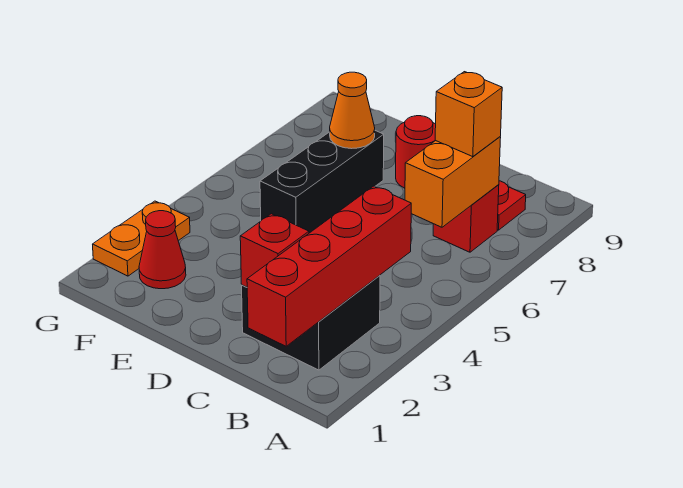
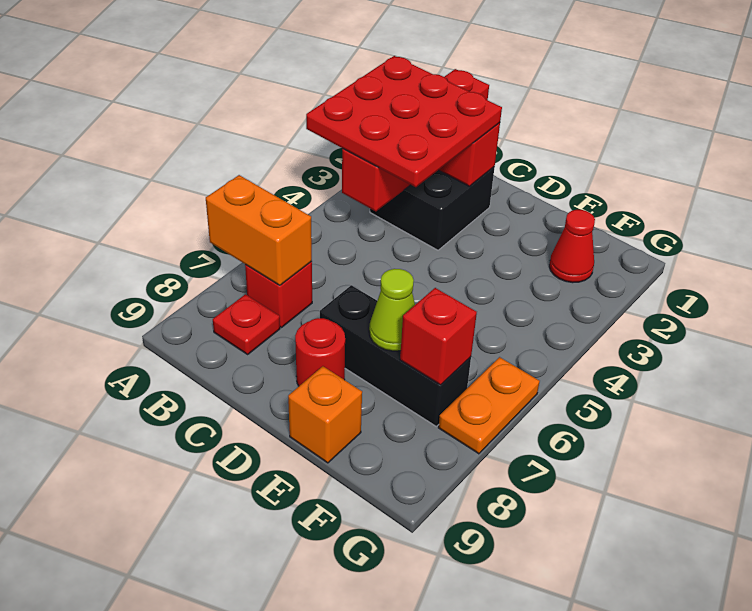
none -> red plate A2:C4 level 3
orange brick B6:B7 level 2 -> orange brick A7:B7 level 2
orange brick B7 level 3 -> orange brick E9 level 1
black brick E5:E7 level 1 -> black brick D7:F7 level 1
orange cone E7 level 2 -> lime cone E7 level 2
none -> red brick F7 level 2
orange plate G2:G3 level 1 -> orange plate G6:G7 level 1

